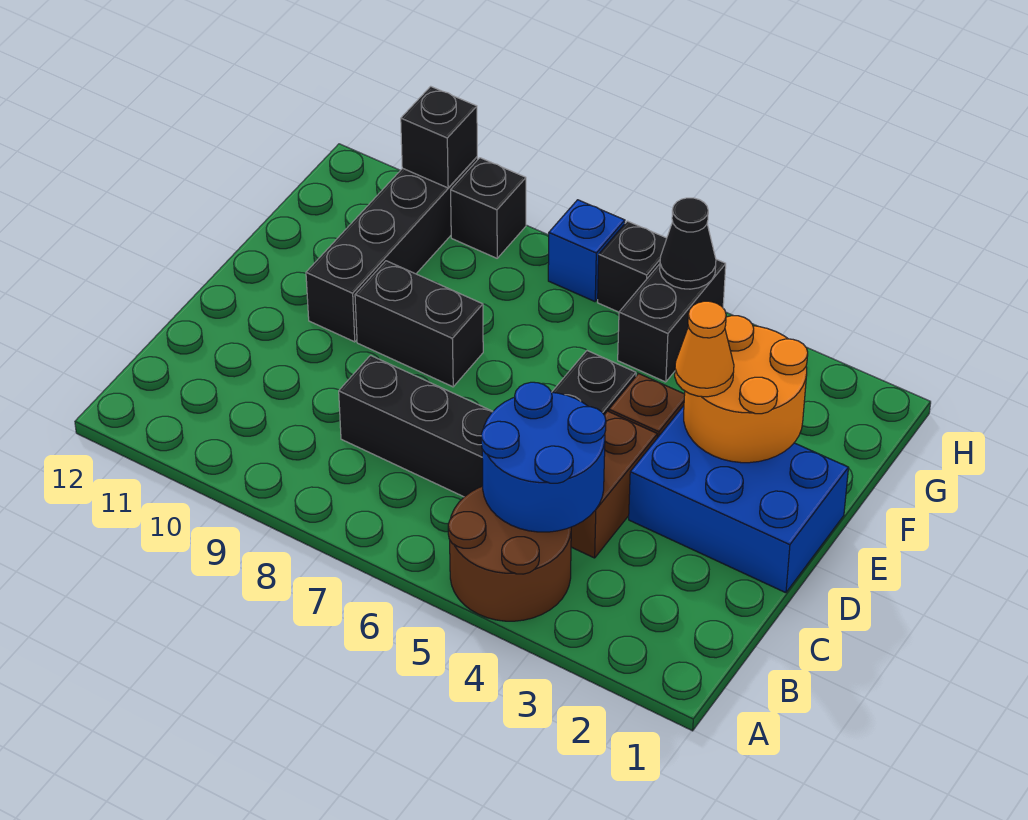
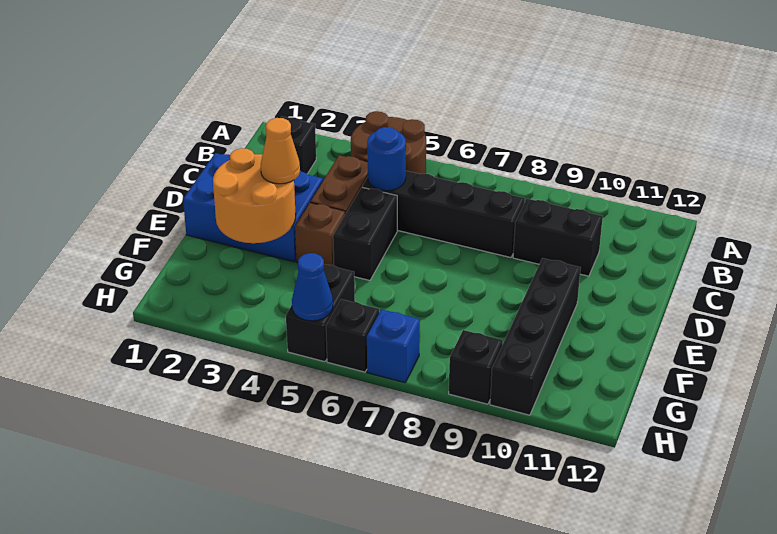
blue round brick B4:C5 level 2 -> blue round brick C5 level 2
black brick E8:E9 level 1 -> black brick C9:C10 level 1
black cone H5 level 2 -> blue cone H5 level 2
black brick H10 level 2 -> black brick B2 level 1

